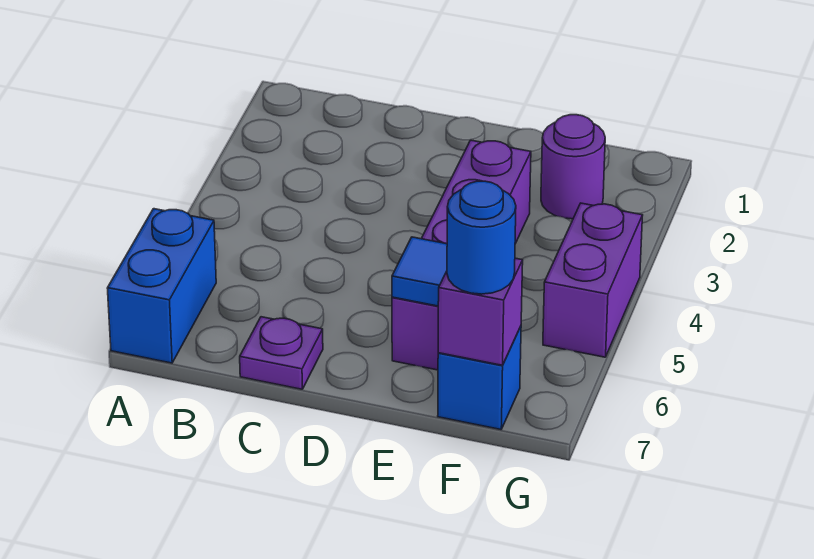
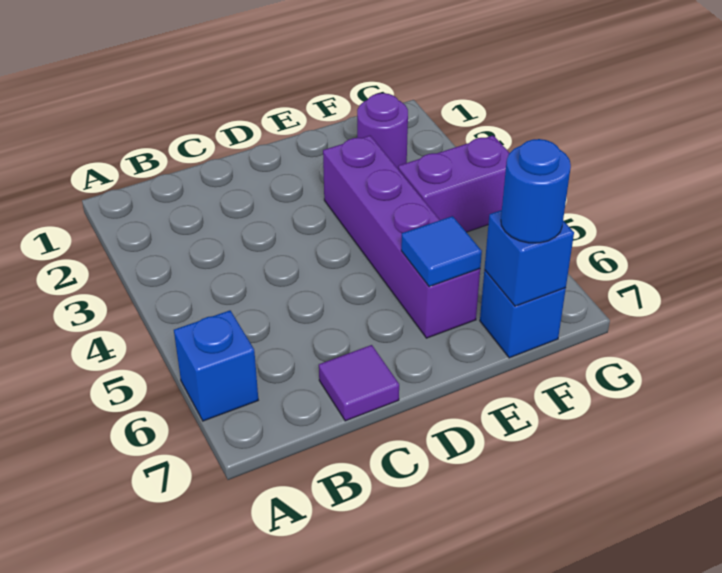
blue brick A6:A7 level 1 -> blue brick A6 level 1
purple plate C7 level 1 -> purple tile C7 level 1
purple brick F7 level 2 -> blue brick F7 level 2
purple brick G4:G5 level 1 -> purple brick F4:G4 level 1

